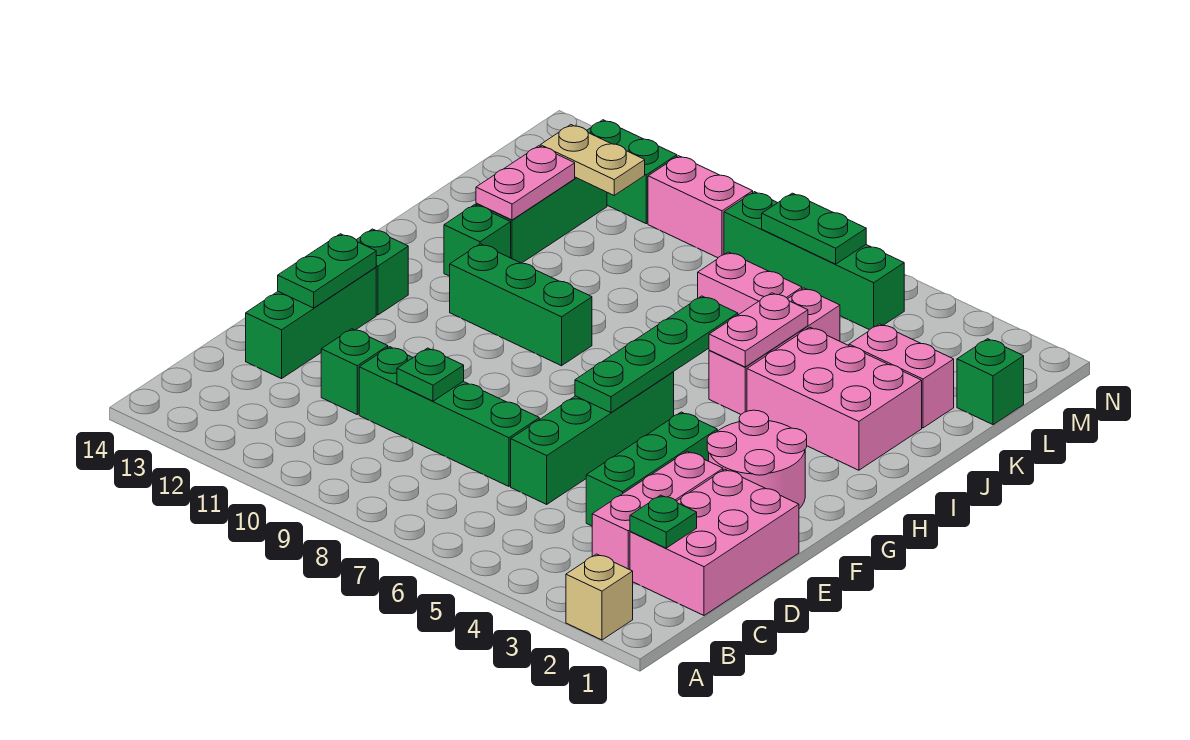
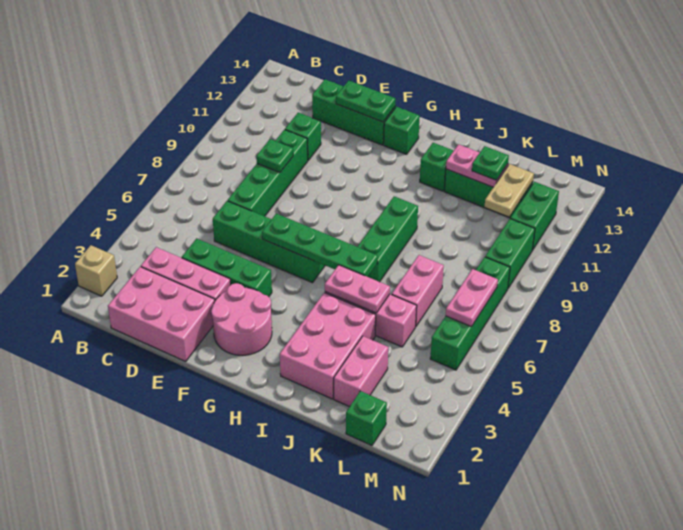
green plate C2 level 2 -> green plate K12 level 3
green brick H9:H11 level 1 -> green brick I7:I9 level 1
green plate M6:M7 level 2 -> pink plate M6:M7 level 2
pink brick M9:M10 level 1 -> green brick M9:M10 level 1

